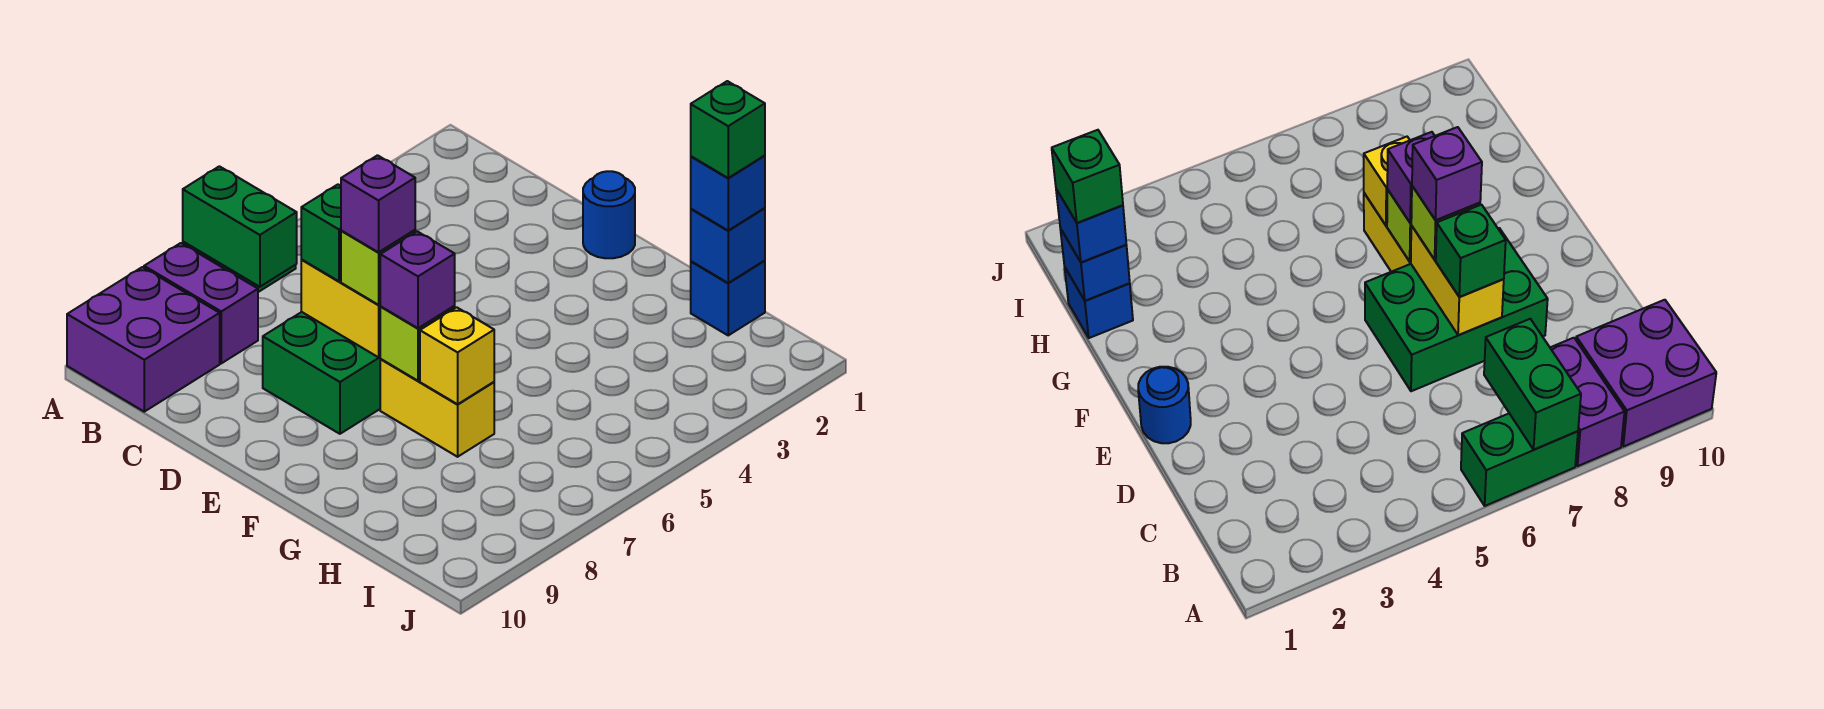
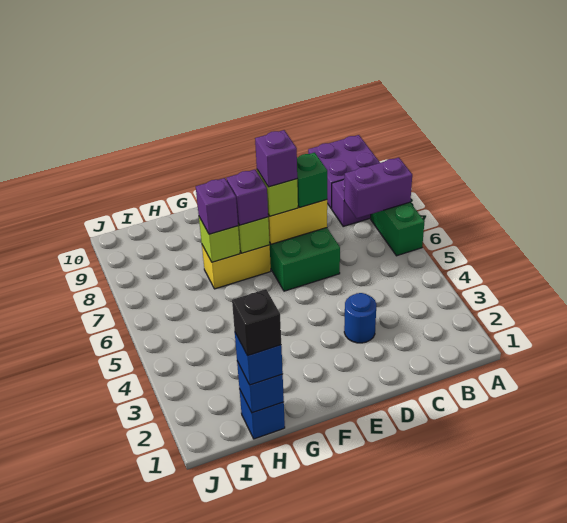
green brick A7:B7 level 2 -> purple brick A7:B7 level 2
blue round brick E1 level 1 -> blue round brick D3 level 1
yellow brick G7 level 2 -> lime brick G7 level 2
none -> purple brick G7 level 3
green brick H1 level 4 -> black brick H1 level 4

